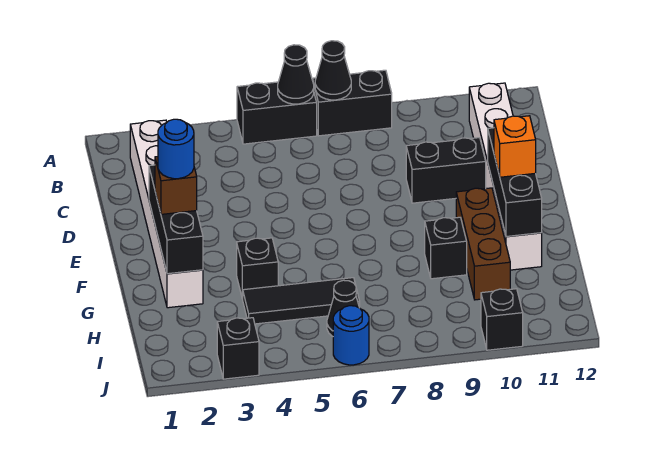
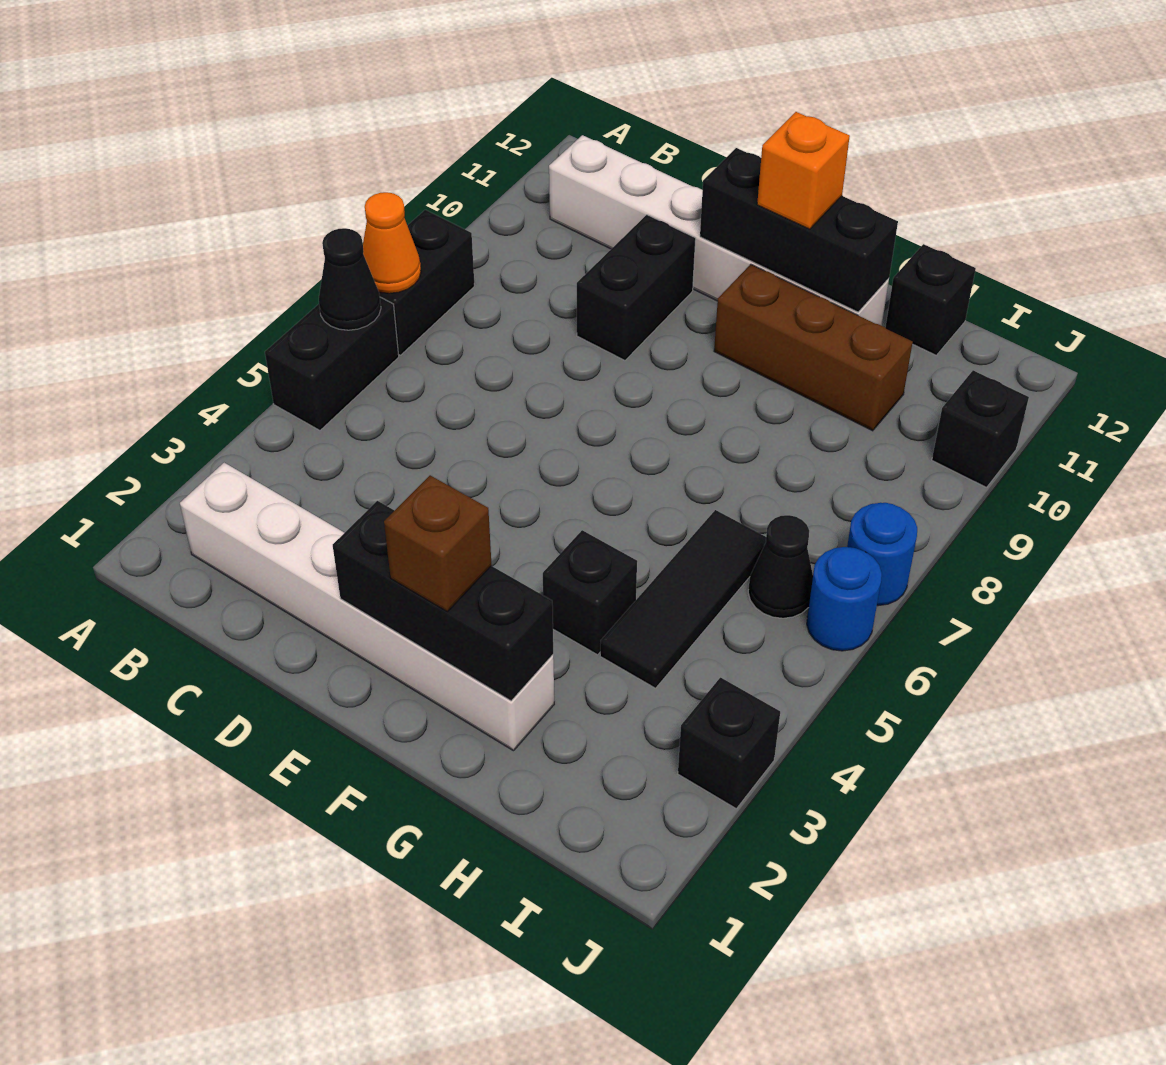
black cone A7 level 2 -> orange cone A7 level 2
blue round brick F2 level 4 -> blue round brick J7 level 1
black brick G9 level 1 -> black brick H12 level 1

